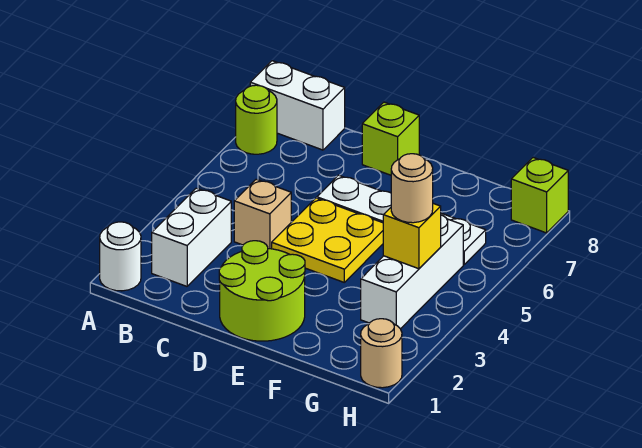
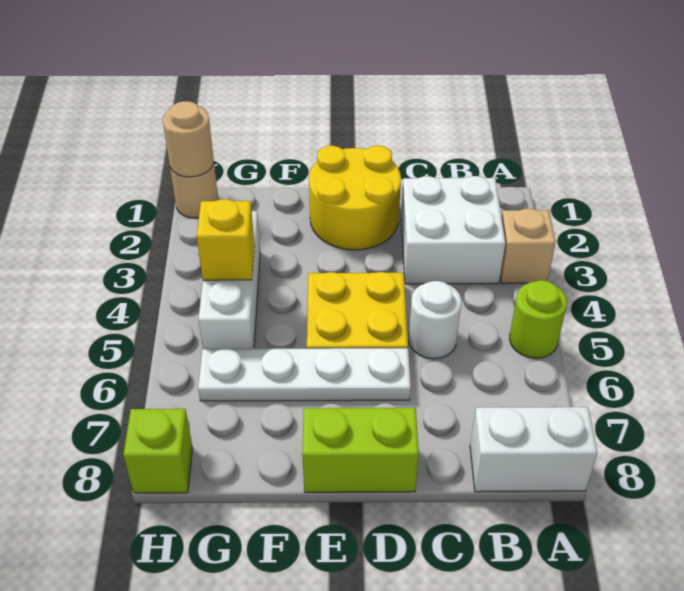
white round brick A1 level 1 -> white round brick C5 level 1
lime round brick A7 level 1 -> lime round brick A5 level 1
white brick B2:B3 level 1 -> white brick B2:C3 level 1
tan brick C4 level 1 -> tan brick A3 level 1
lime round brick D1:E2 level 1 -> yellow round brick D1:E2 level 1
lime brick D8 level 1 -> lime brick D8:E8 level 1
tan round brick G4 level 3 -> tan round brick H1 level 2

